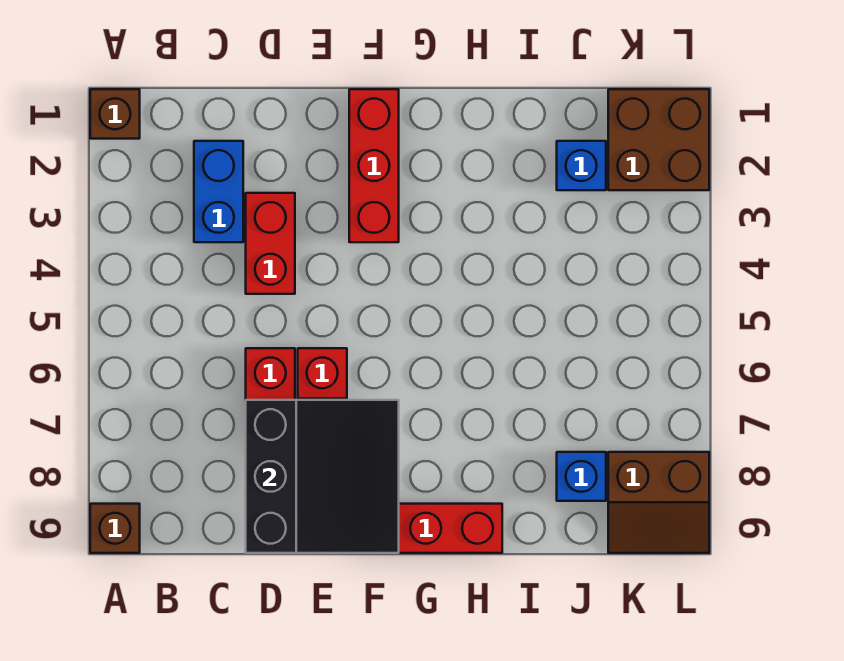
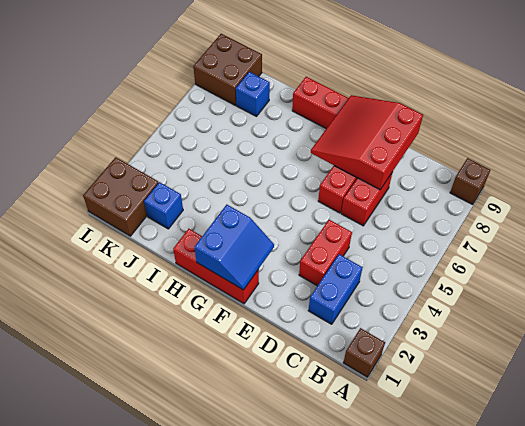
black slope D7:F9 level 2 top D -> red slope D7:F9 level 2 top D
red brick F1:F3 level 1 -> red brick F1:H1 level 1
none -> blue slope F1:G2 level 2 top G
brown slope K8:L9 level 1 top 8 -> brown brick K8:L9 level 1

